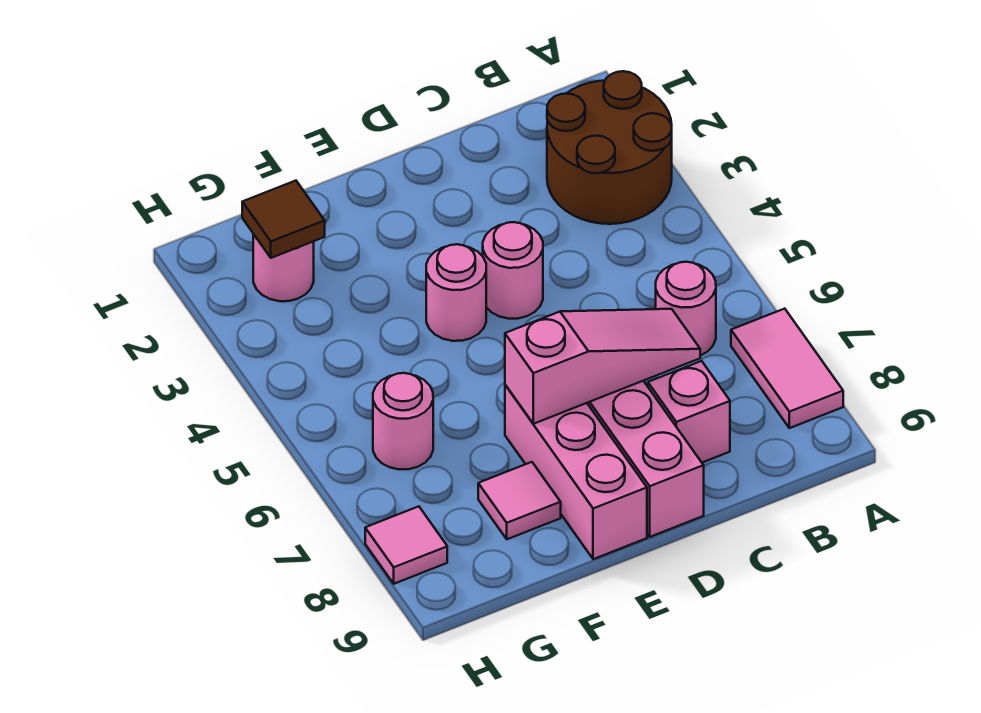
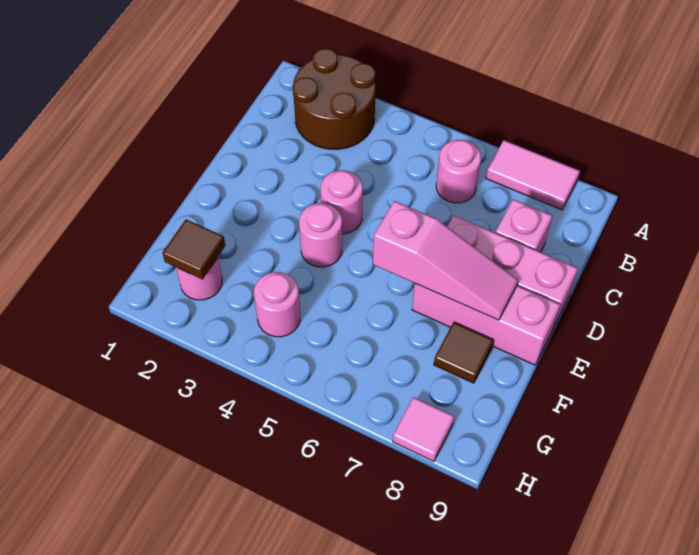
pink slope C7:E7 level 2 top E -> pink slope E6:E8 level 2 top 6
pink tile F8 level 1 -> brown tile F8 level 1
pink round brick G6 level 1 -> pink round brick G4 level 1

